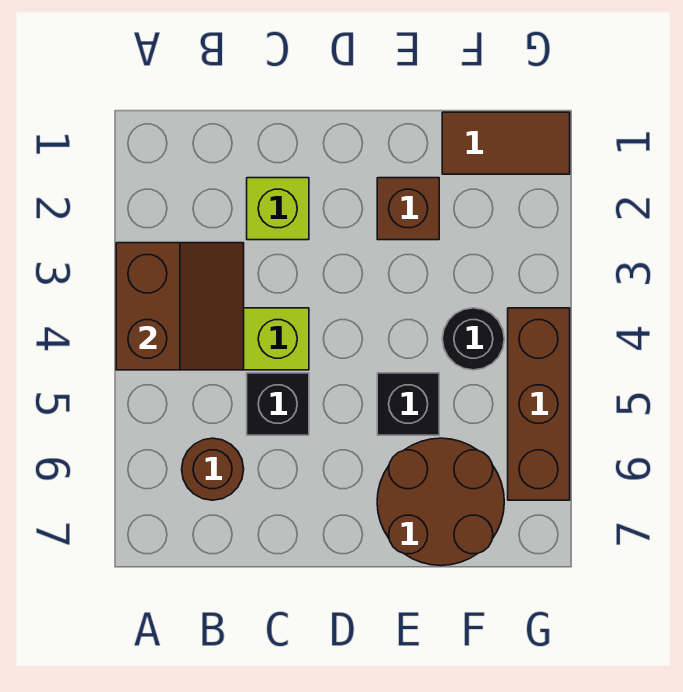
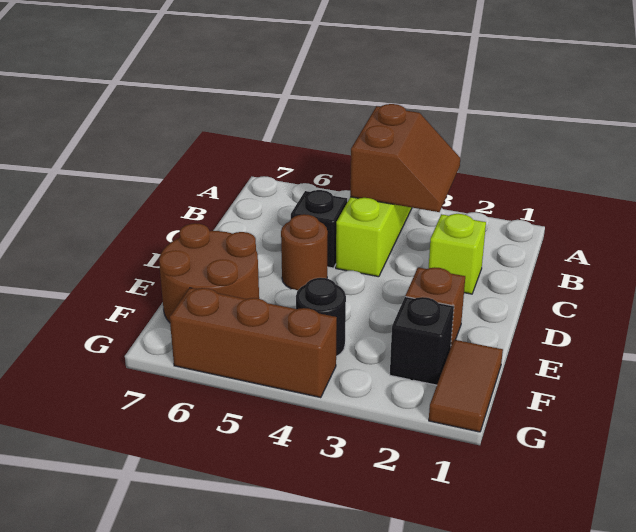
brown slope A3:B4 level 2 top A -> brown slope A3:B4 level 2 top 4
brown round brick B6 level 1 -> brown round brick D5 level 1
black brick E5 level 1 -> black brick F2 level 1

